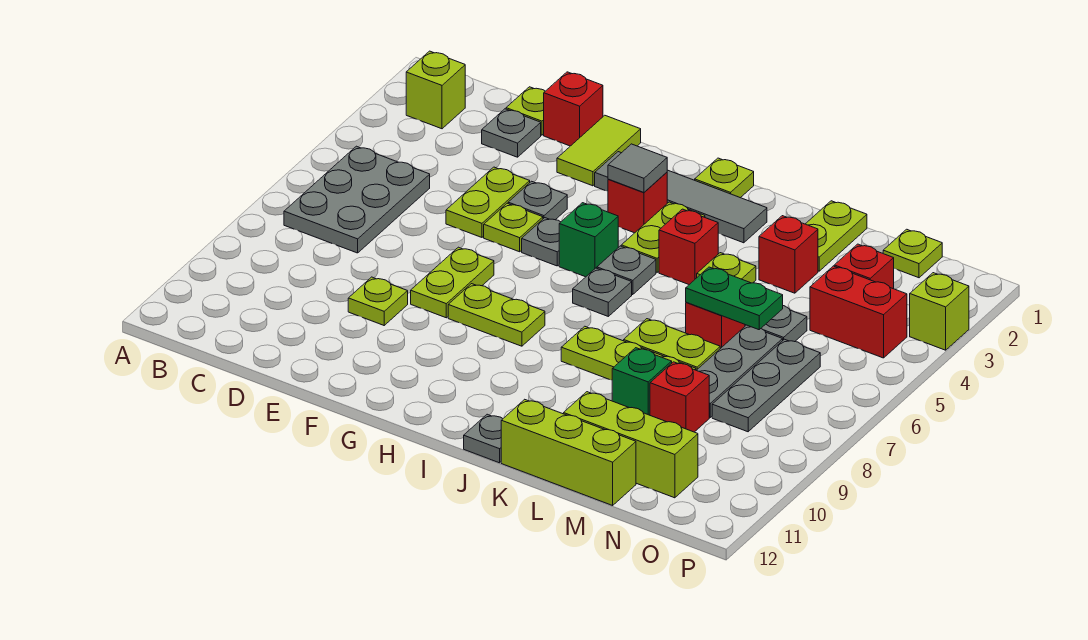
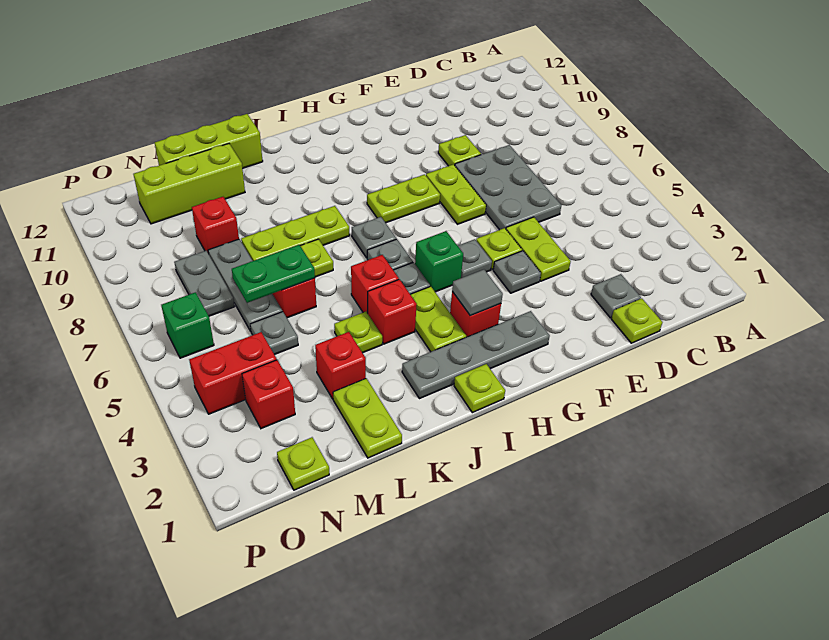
lime brick B2 level 1 -> none
grey plate B5:C7 level 1 -> grey plate D6:E8 level 1
red brick E1 level 1 -> red brick J5 level 1
lime tile F1:F2 level 1 -> none
grey tile G2:J2 level 1 -> grey plate G2:J2 level 1
grey plate J12 level 1 -> grey plate I7 level 1
green brick L9 level 1 -> green brick O6 level 1
grey plate N6:N8 level 1 -> grey plate N7:N8 level 1
lime brick P3 level 1 -> none

